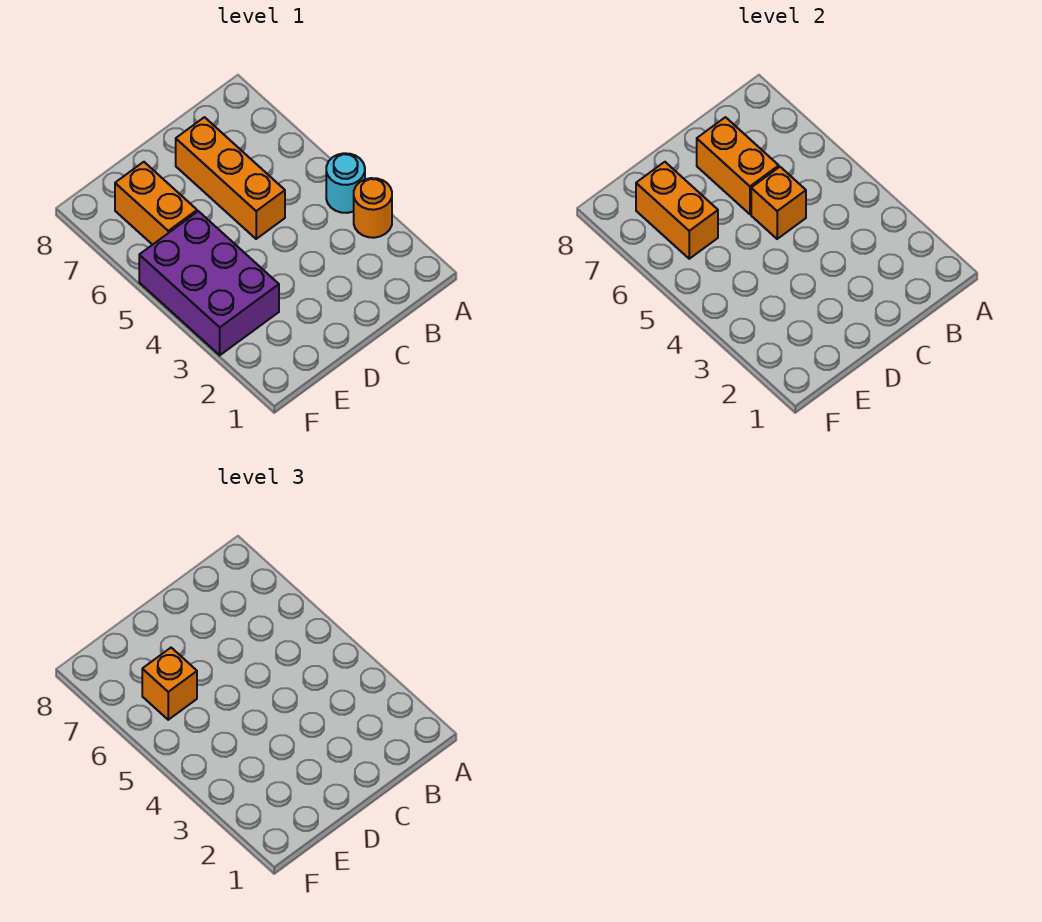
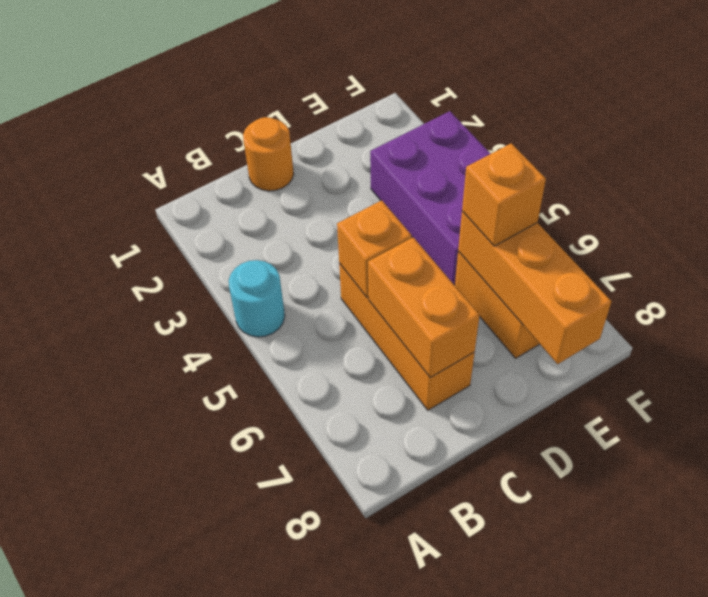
orange round brick A3 level 1 -> orange round brick C1 level 1
orange brick E6:E7 level 2 -> orange brick E6:E8 level 2

